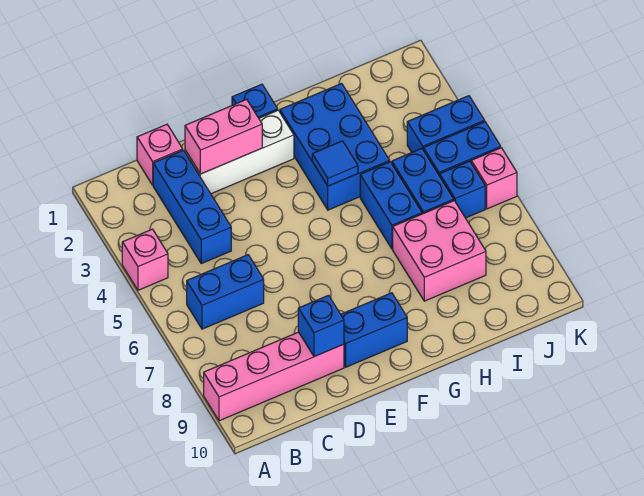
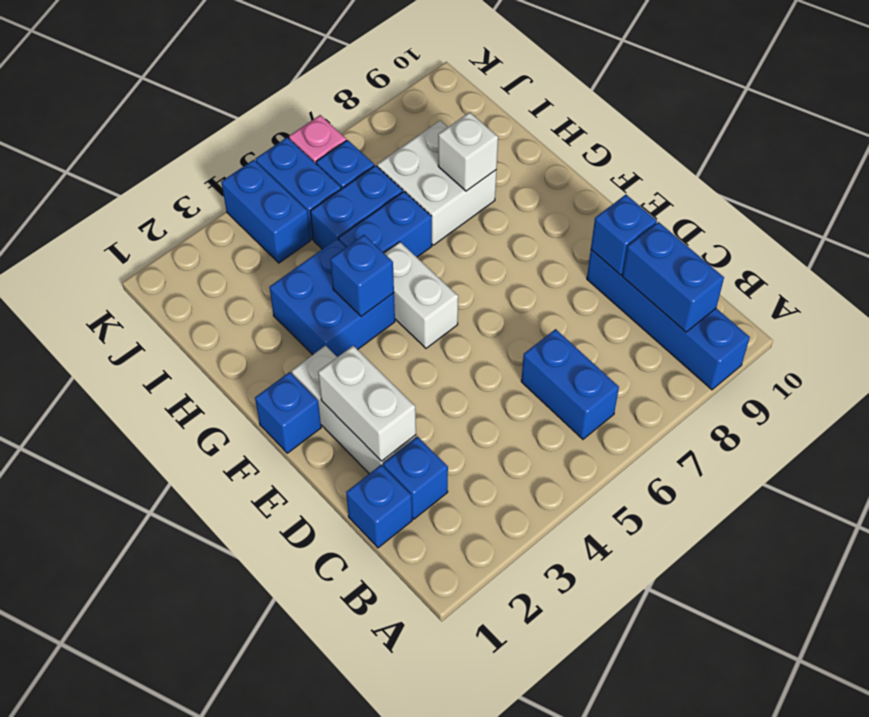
pink brick A4 level 1 -> none
pink brick A9:D9 level 1 -> blue brick A9:D9 level 1
pink brick C1 level 1 -> blue brick C1 level 1
blue brick C2:C4 level 1 -> blue brick C2 level 1
pink brick D2:E2 level 2 -> white brick D2:E2 level 2
blue brick E9:F9 level 1 -> blue brick B9:C9 level 2
none -> white brick F5:G5 level 1
blue brick G2:H4 level 1 -> blue brick G3:H4 level 1
blue tile G4 level 2 -> blue brick G4 level 2
pink brick H7:I8 level 1 -> white brick H7:I8 level 1
none -> white brick H8 level 2

